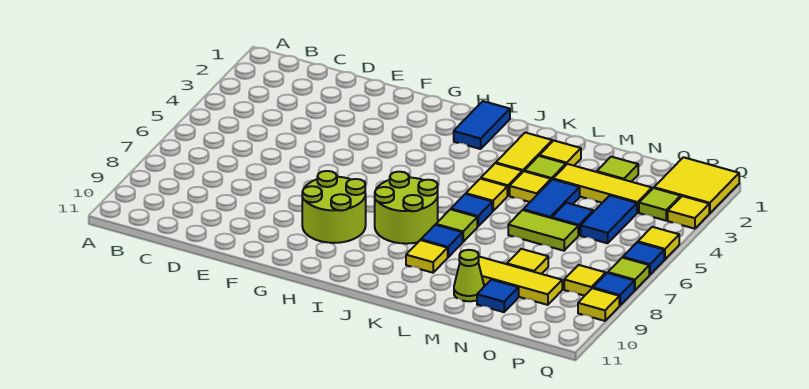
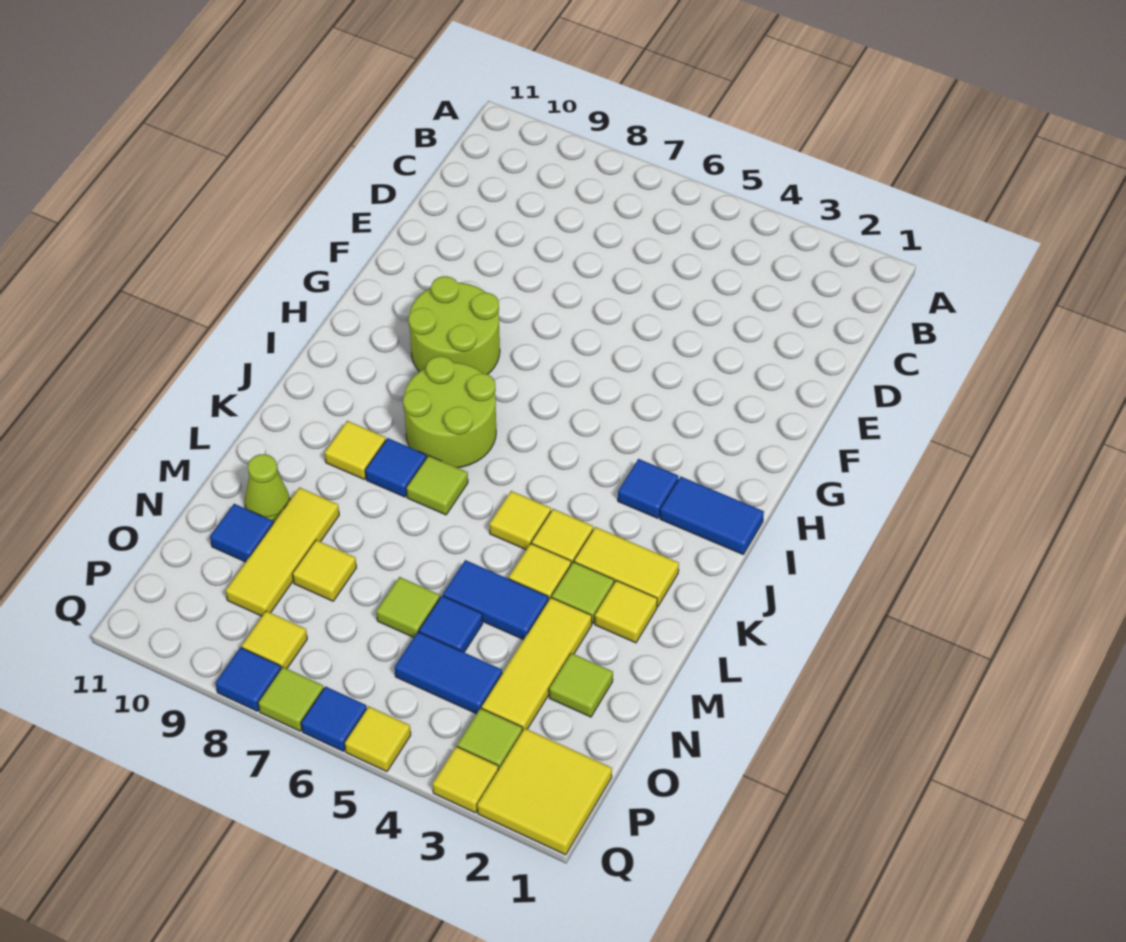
blue tile K6 level 1 -> blue tile I3 level 1
lime tile M6:N6 level 1 -> lime tile N6 level 1
yellow tile Q9 level 1 -> none

